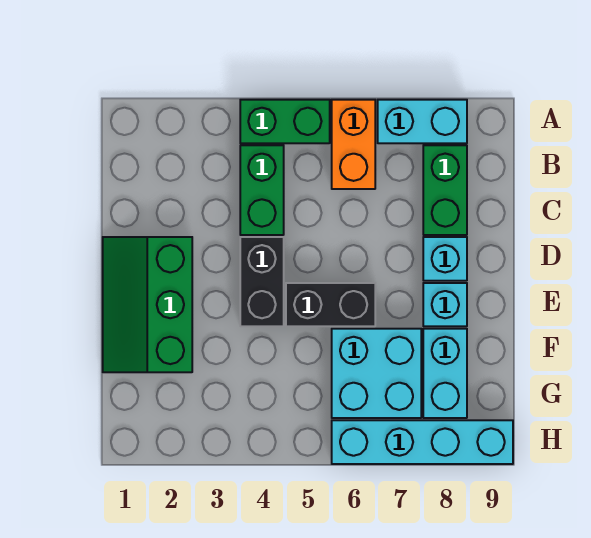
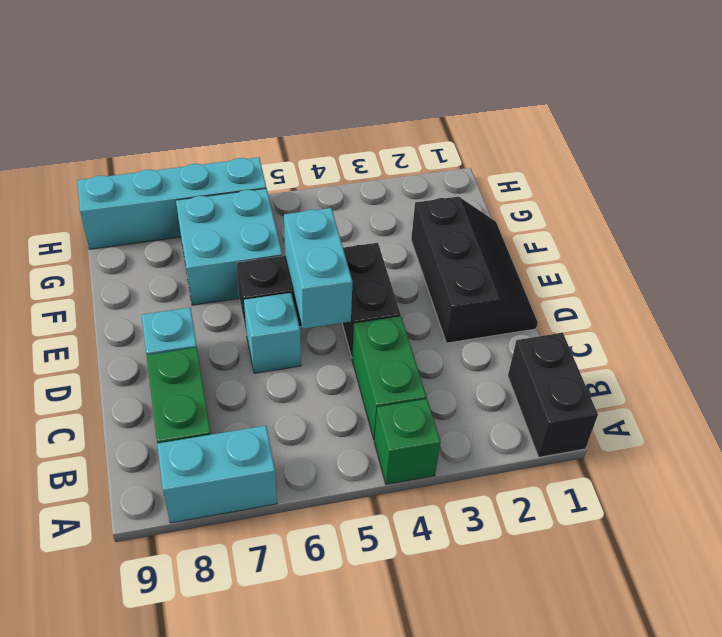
none -> black brick A1:B1 level 1
green brick A4:A5 level 1 -> green brick A4 level 1
orange brick A6:B6 level 1 -> none
green slope D1:F2 level 1 top 2 -> black slope D1:F2 level 1 top 2
cyan brick E8 level 1 -> cyan brick D6 level 1
cyan brick F8:G8 level 1 -> cyan brick D5:E5 level 2

